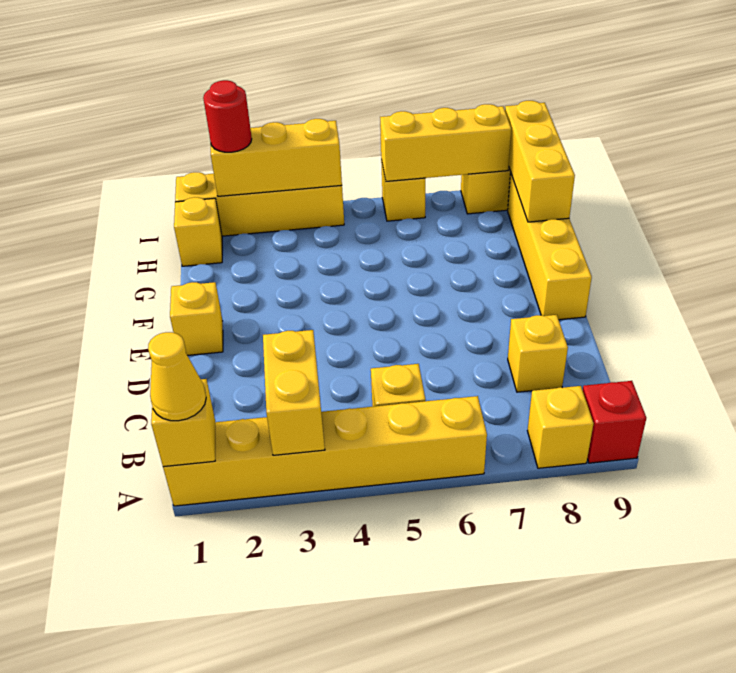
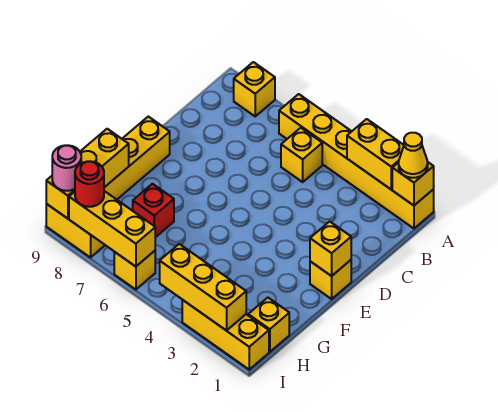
yellow brick A3:B3 level 2 -> yellow brick A2:A3 level 2
red brick A9 level 1 -> red brick G7 level 1
yellow brick C8 level 1 -> yellow brick E1 level 2
yellow brick I1:I4 level 1 -> yellow brick I1:I3 level 1
red round brick I2 level 3 -> red round brick I8 level 3
none -> pink round brick I9 level 3

